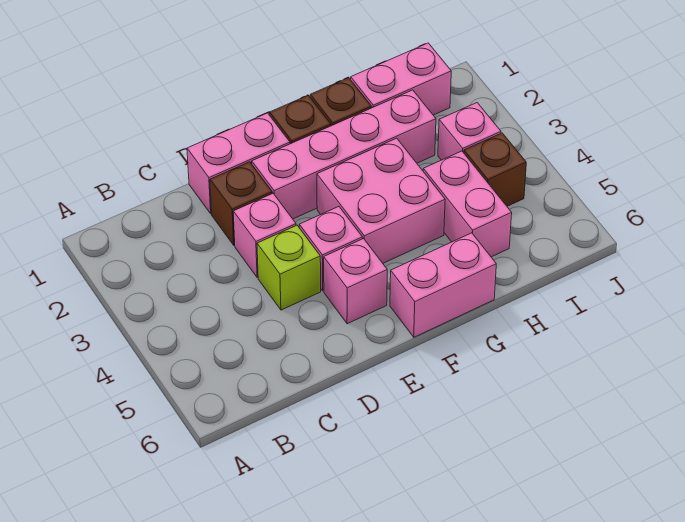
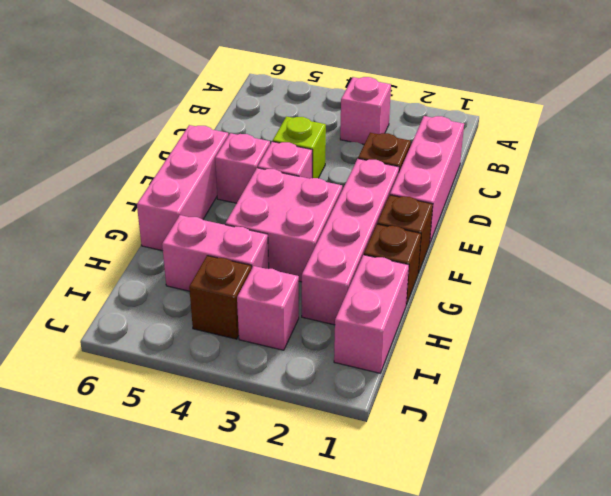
pink brick D1:E1 level 1 -> pink brick C1:E1 level 1
pink brick D3 level 1 -> pink brick B3 level 1
pink brick F6:G6 level 1 -> pink brick E6:G6 level 1

